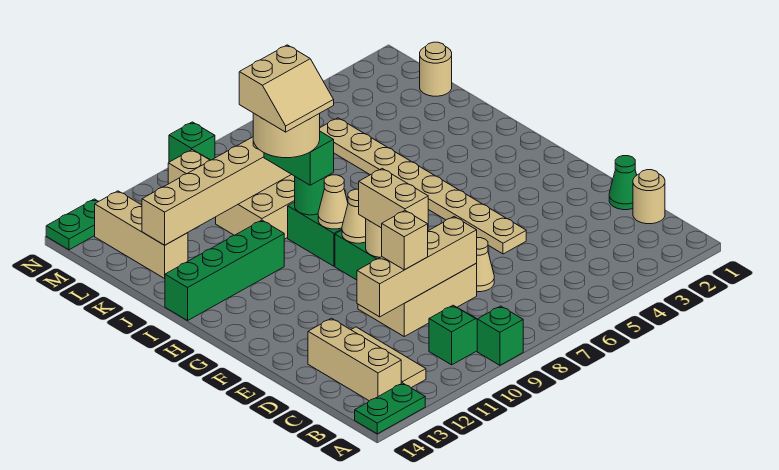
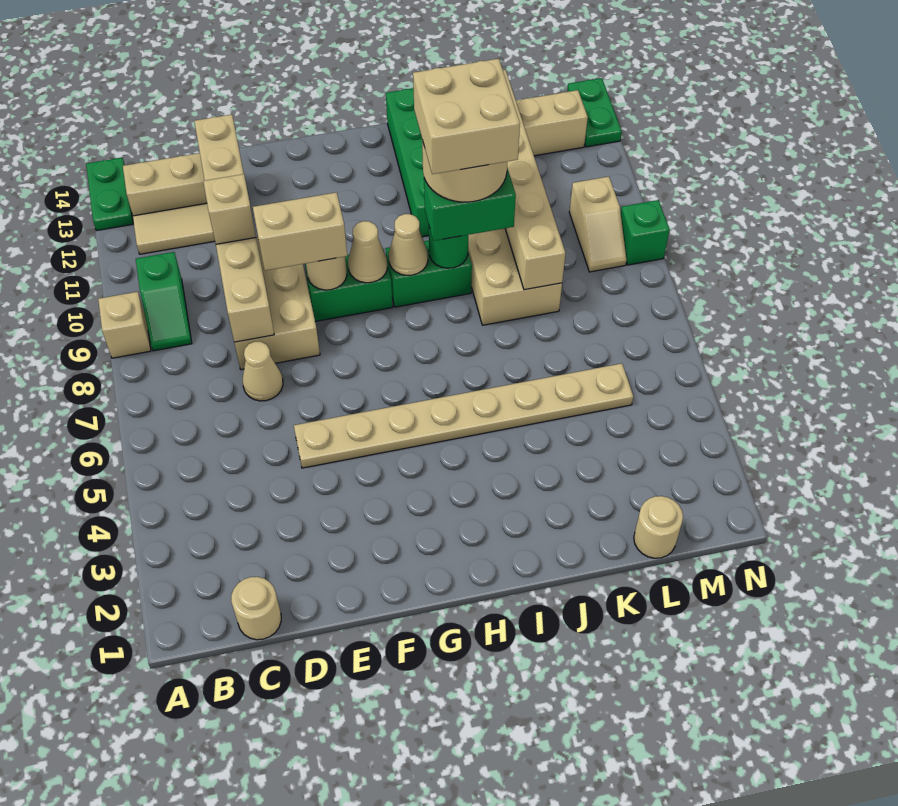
green brick A9 level 1 -> tan brick A9 level 1
green cone D1 level 1 -> none
tan brick D8:D11 level 2 -> tan brick D8:D13 level 2
tan slope I9:J10 level 5 top J -> tan brick I9:J10 level 5

